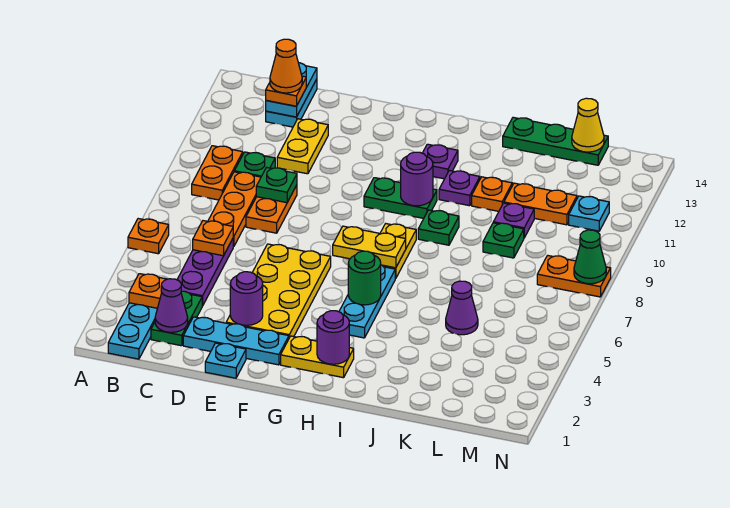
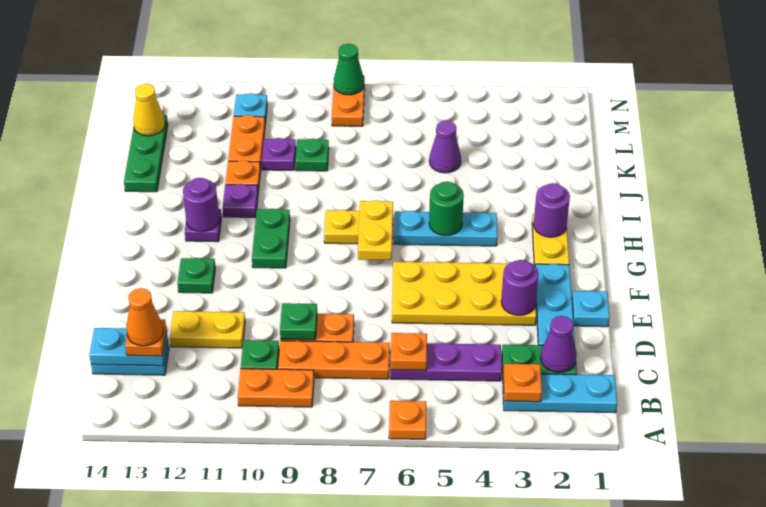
purple round brick H10 level 2 -> purple round brick H12 level 2
green plate I9 level 1 -> green plate F12 level 1

